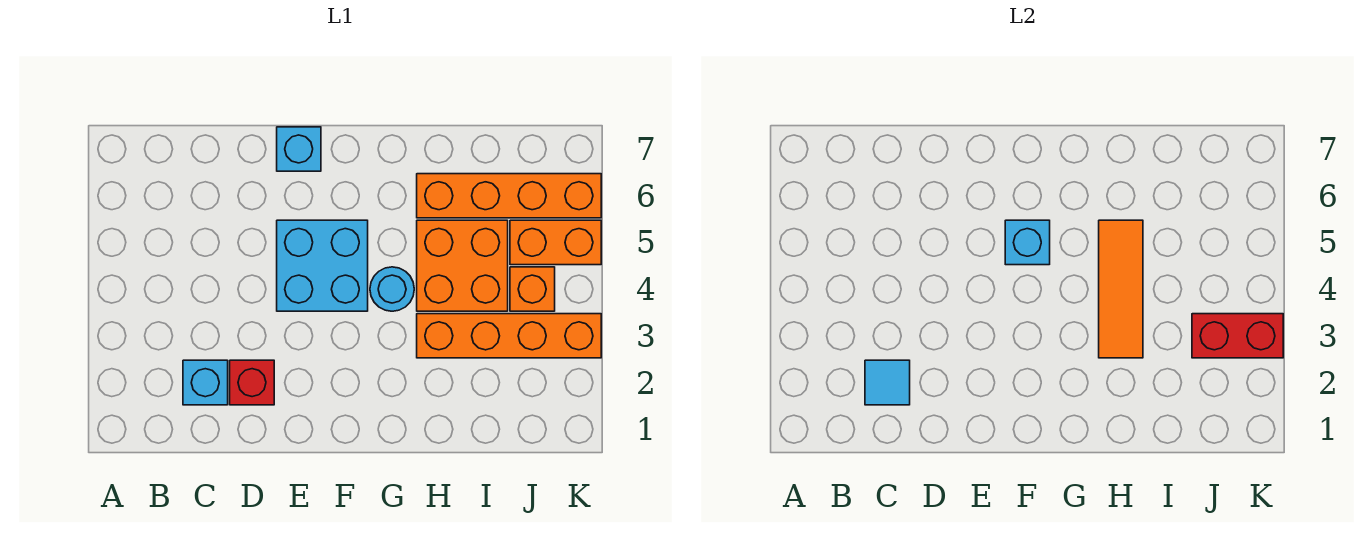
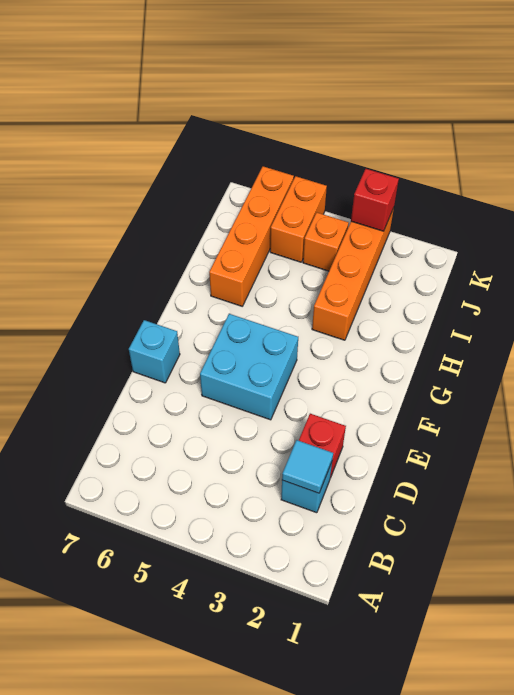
cyan brick F5 level 2 -> none
cyan round brick G4 level 1 -> none
orange tile H3:H5 level 2 -> none
orange brick H4:I5 level 1 -> none
red brick J3:K3 level 2 -> red brick K3 level 2

